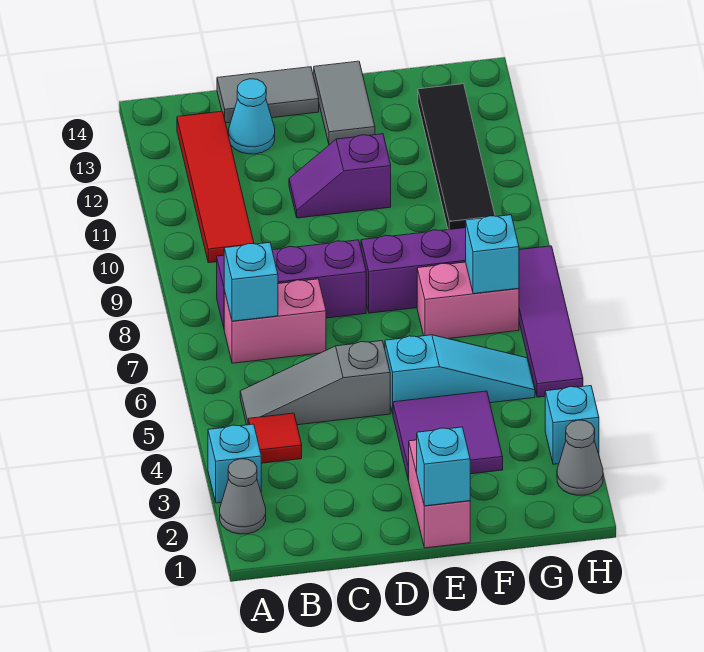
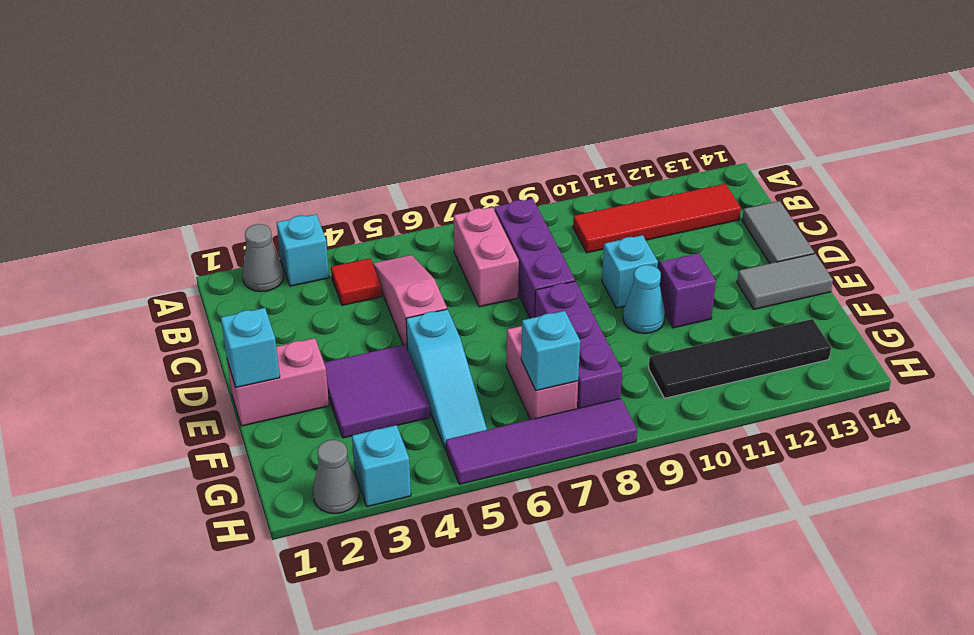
grey slope B5:D5 level 1 top D -> pink slope B5:D5 level 1 top D
cyan brick B7 level 2 -> cyan brick D10 level 1
cyan cone C13 level 1 -> cyan cone E10 level 1

